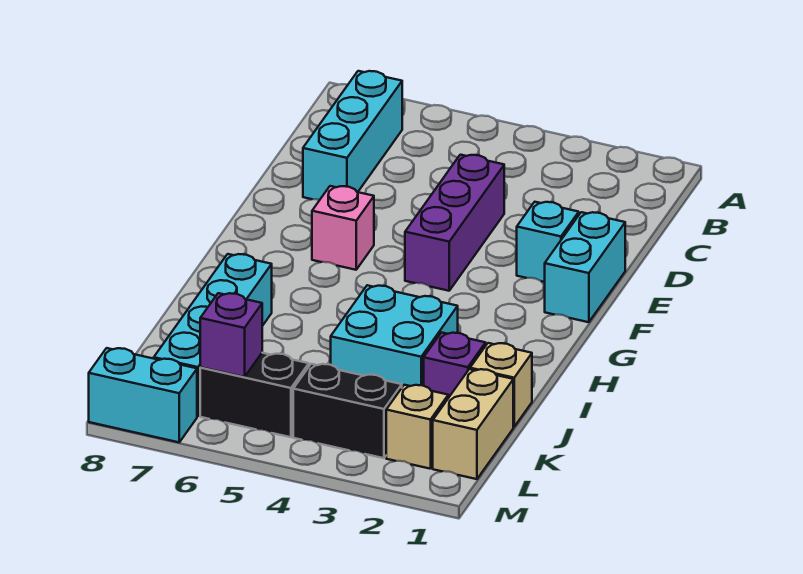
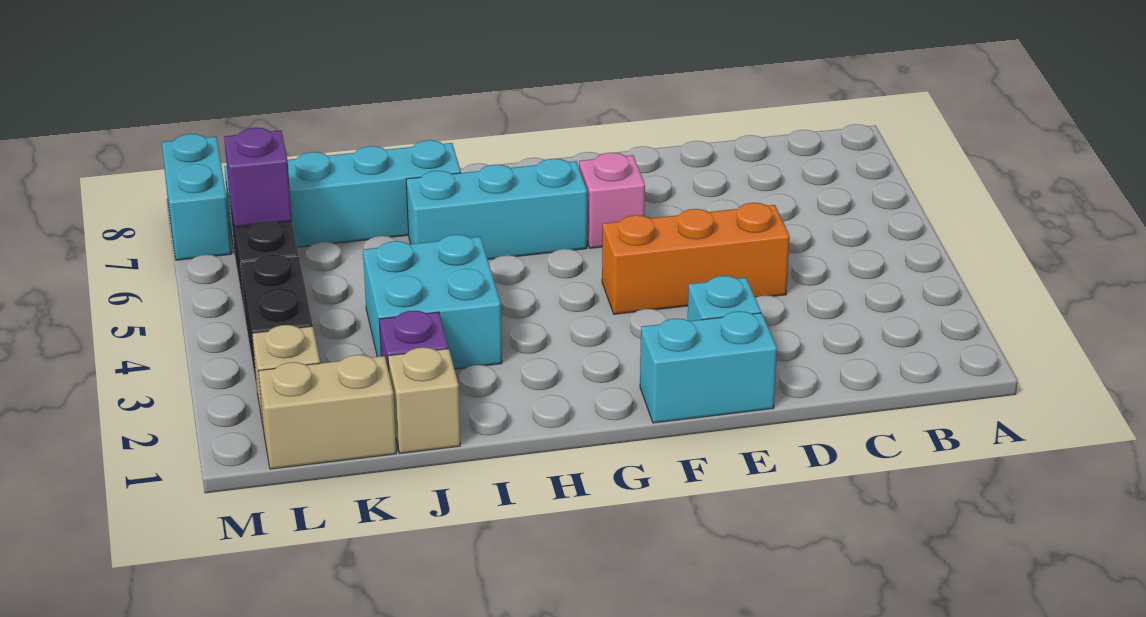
cyan brick B7:D7 level 1 -> cyan brick G6:I6 level 1
purple brick D4:F4 level 1 -> orange brick D4:F4 level 1

